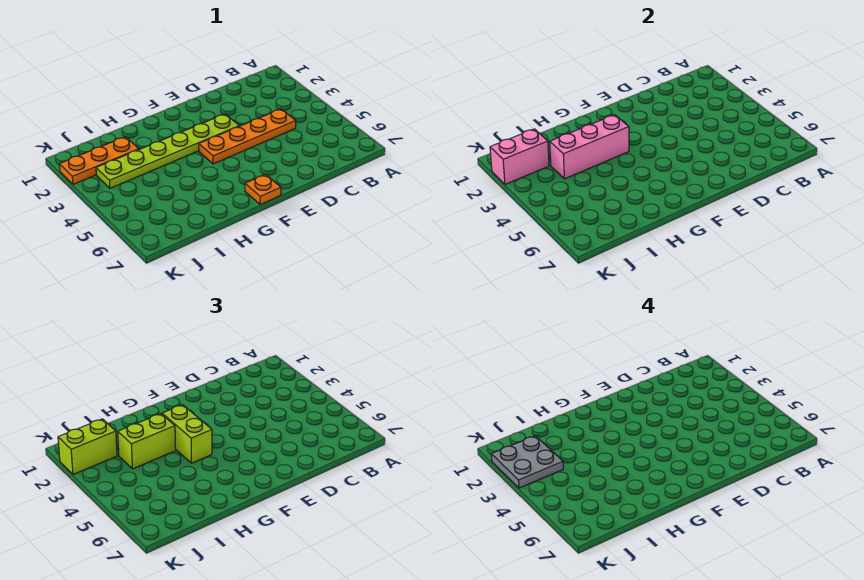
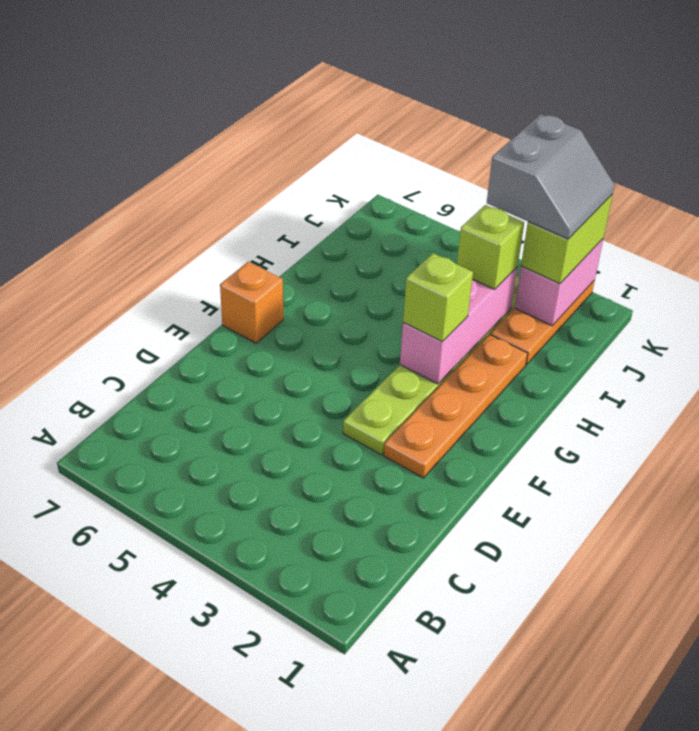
orange plate C4:F4 level 1 -> orange plate E2:H2 level 1
orange plate F7 level 1 -> orange brick F7 level 1
lime brick G3:G4 level 3 -> lime brick G3 level 3
lime brick H3:I3 level 3 -> lime brick I3 level 3
grey plate J2:K3 level 4 -> grey slope J2:K3 level 4 top 3

